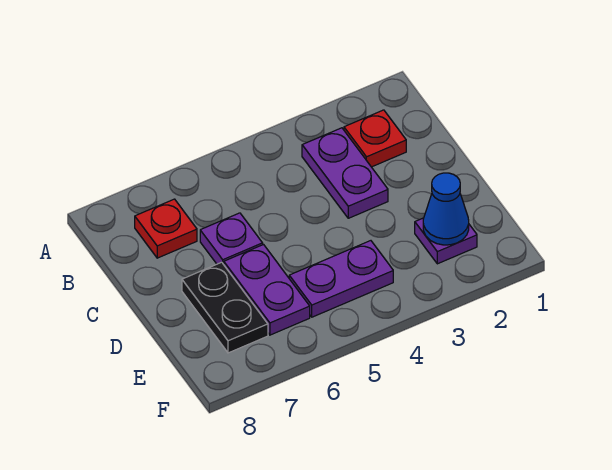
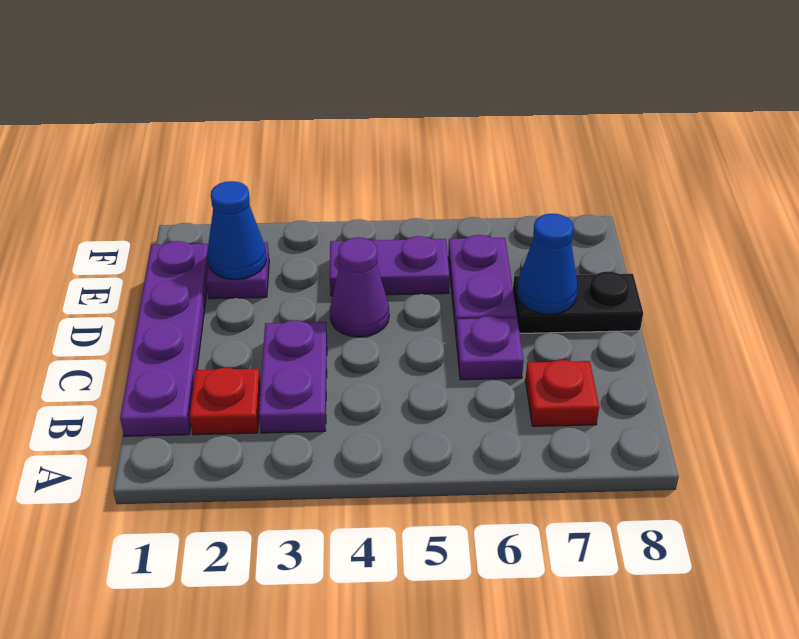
none -> purple plate B1:E1 level 1
none -> purple cone D4 level 1
black plate D7:E7 level 1 -> black plate D7:D8 level 1
none -> blue cone D7 level 2

